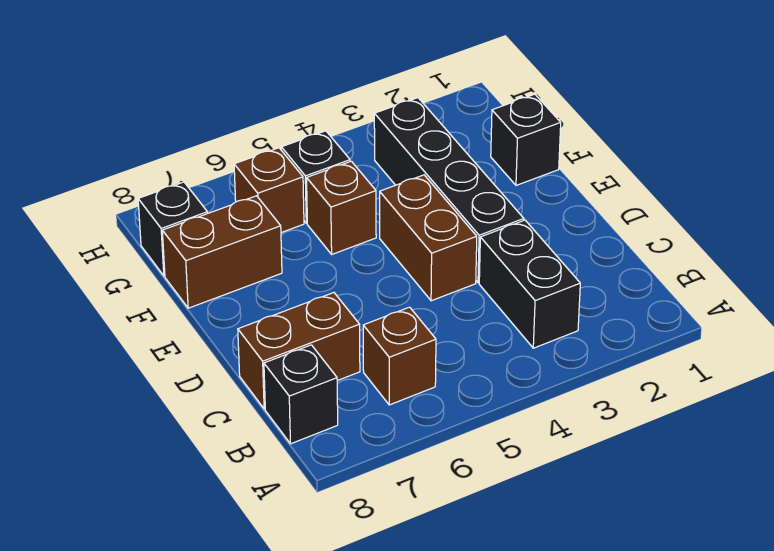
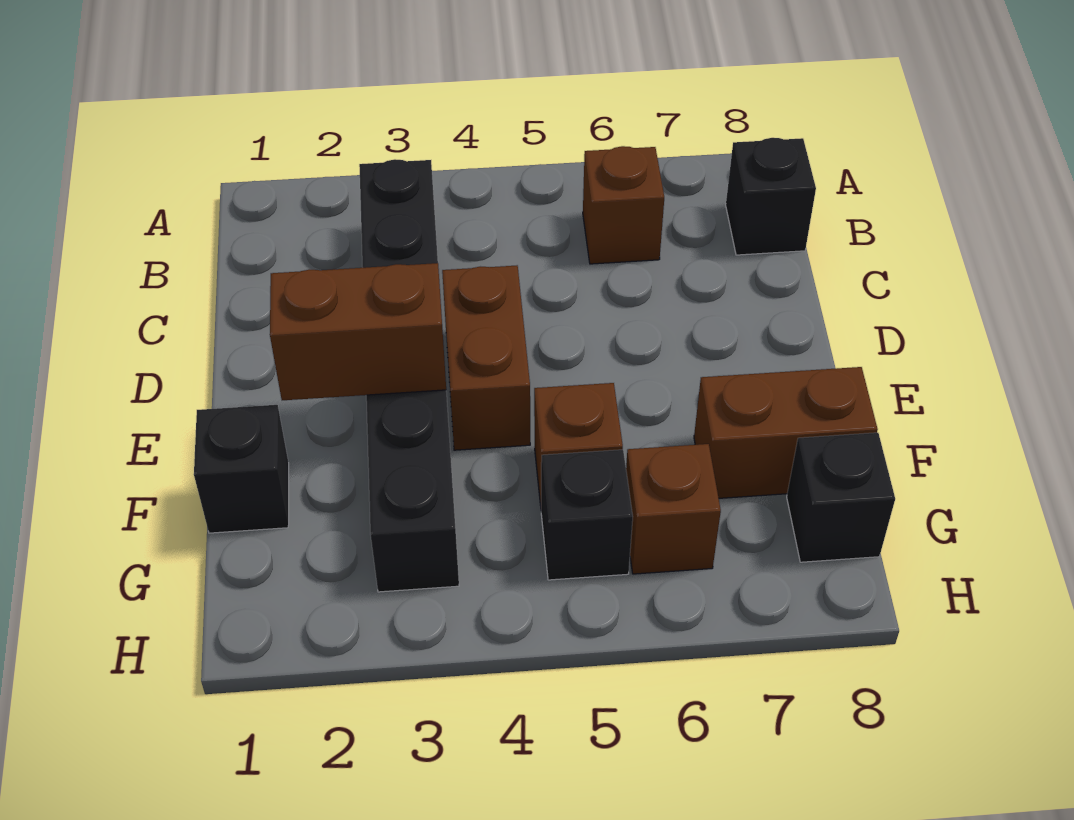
brown brick C7:C8 level 1 -> brown brick E2:E3 level 2

